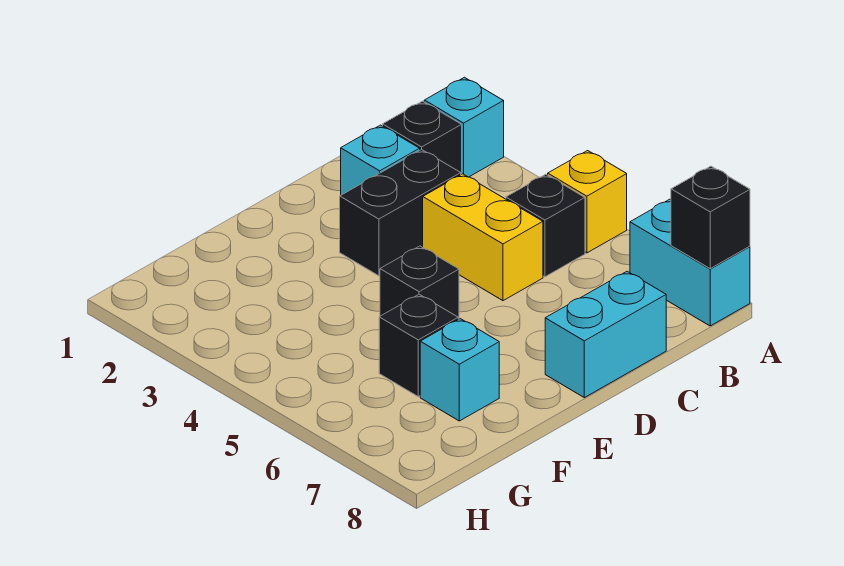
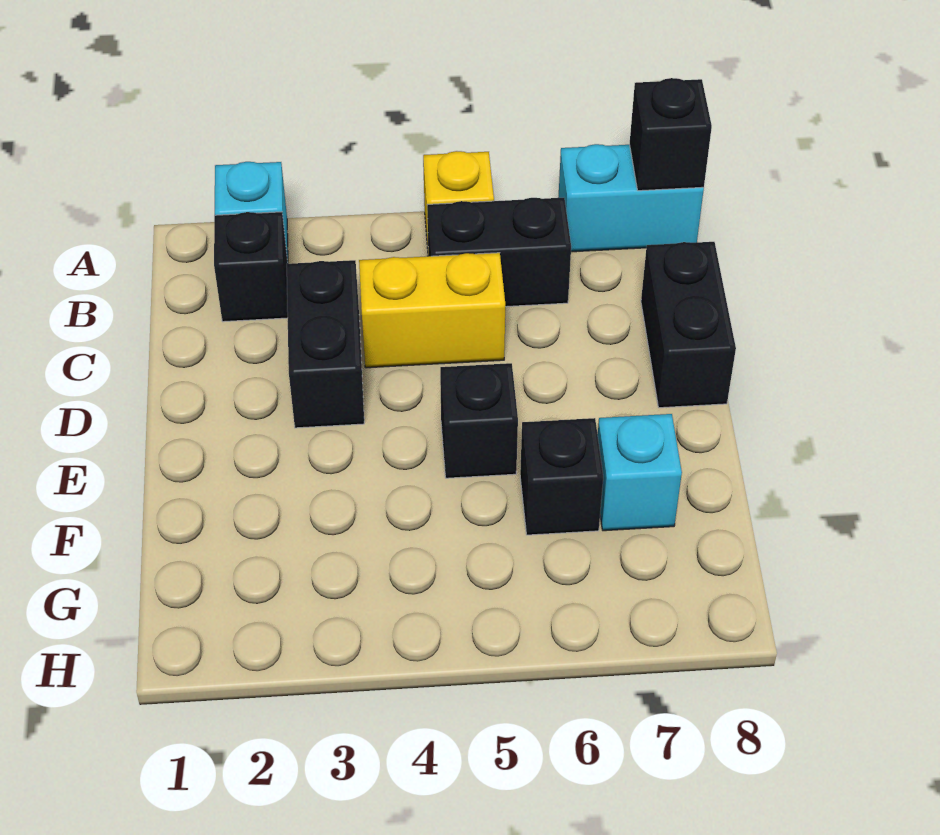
black brick B5 level 1 -> black brick B5:B6 level 1
cyan brick C2 level 1 -> none
cyan brick C8:D8 level 1 -> black brick C8:D8 level 1

